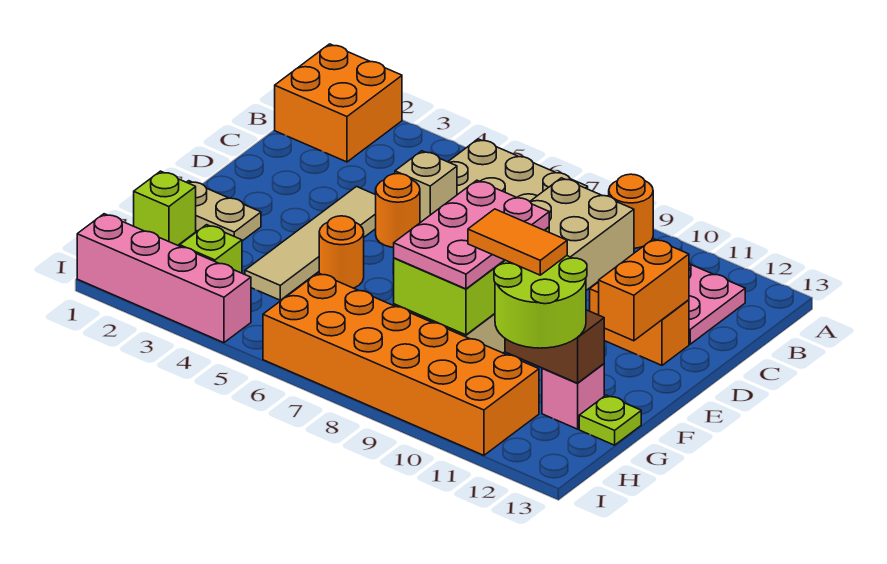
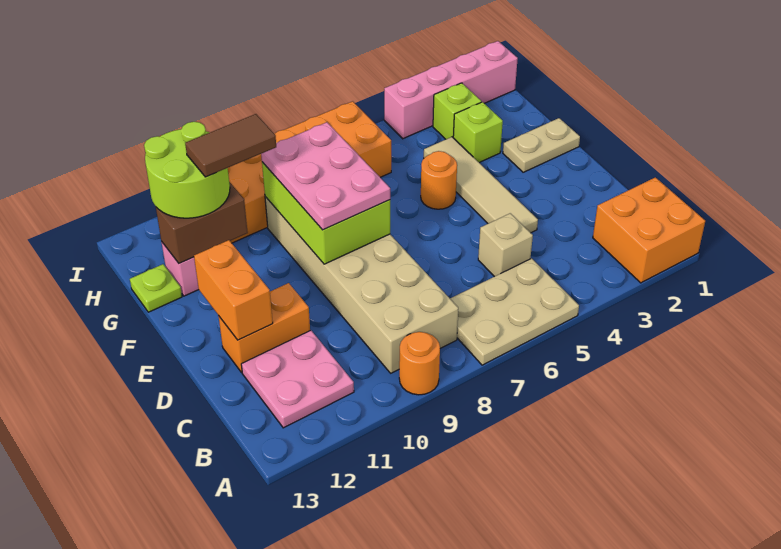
orange round brick D5 level 1 -> none
lime brick G1 level 1 -> lime brick G3 level 1
orange tile G10:G11 level 4 -> brown tile G10:G11 level 4

